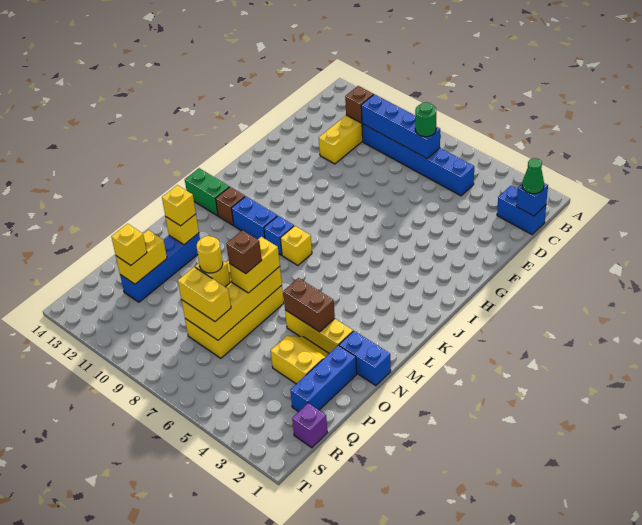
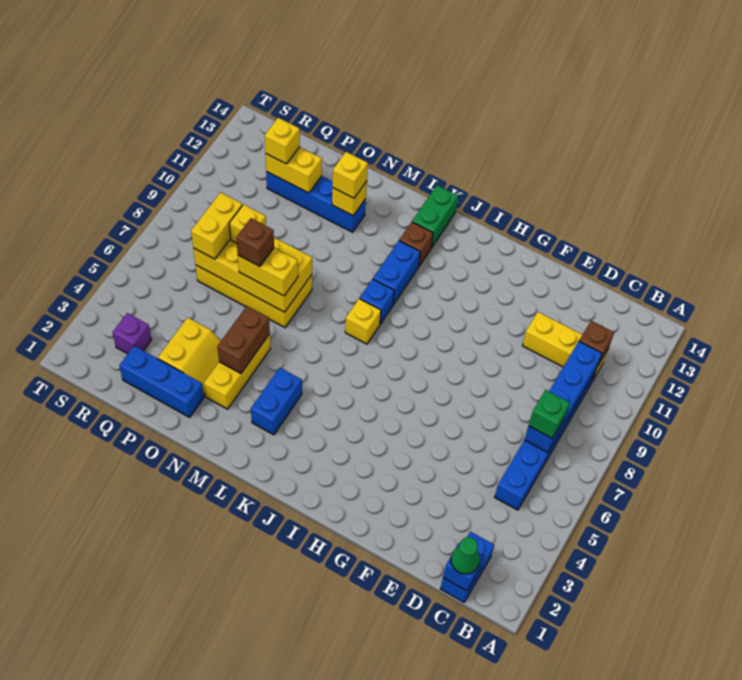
green round brick C7 level 3 -> green brick C7 level 3
blue brick N1:N2 level 1 -> blue brick L3:L4 level 1
yellow round brick P8 level 4 -> none
purple brick R1 level 1 -> purple brick R3 level 1

